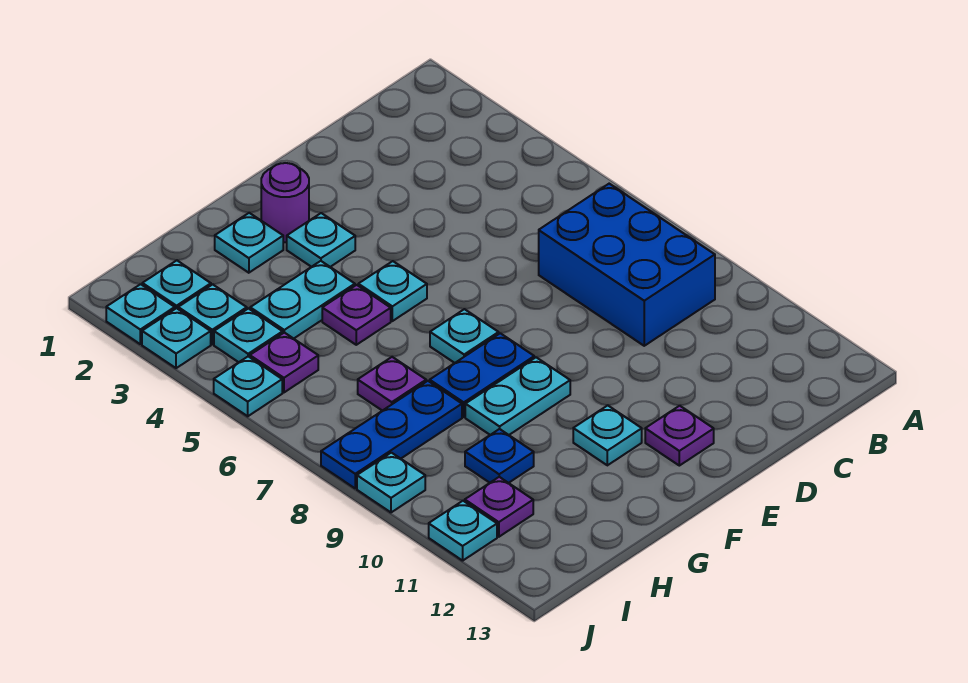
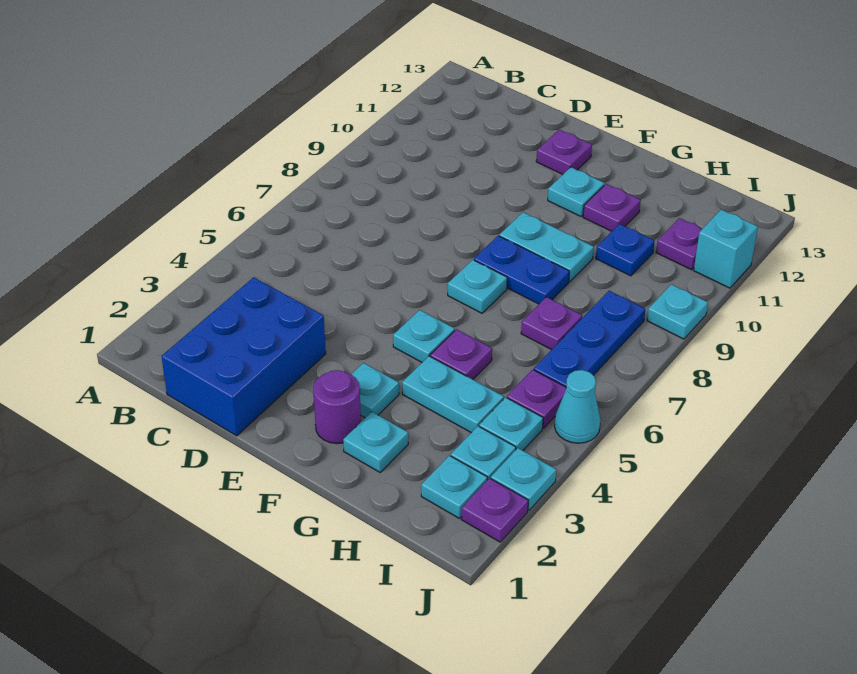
blue brick B7:C9 level 1 -> blue brick C1:D3 level 1
none -> purple plate G11 level 1
blue plate H8:J8 level 1 -> blue plate I6:I8 level 1
cyan plate J2 level 1 -> purple plate J2 level 1
cyan plate J5 level 1 -> cyan cone J5 level 1
cyan plate J11 level 1 -> cyan brick J11 level 1

